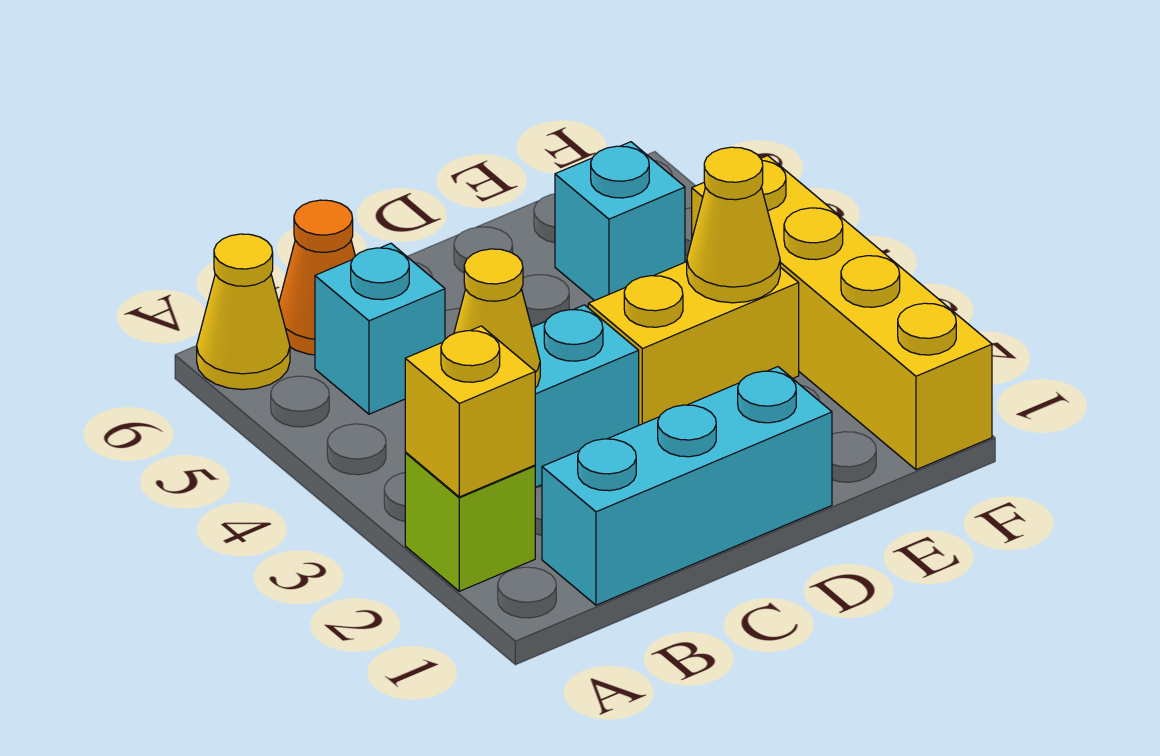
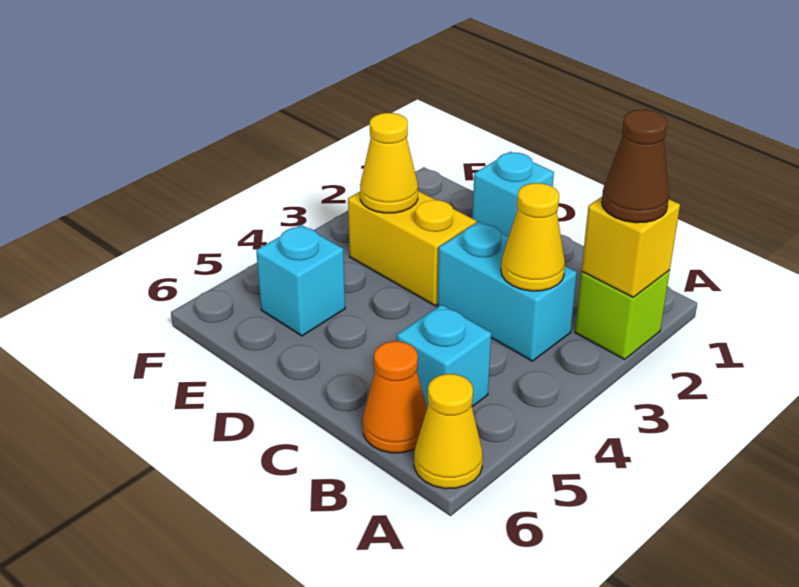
none -> brown cone A2 level 3
cyan brick B1:D1 level 1 -> cyan brick D1 level 1
yellow brick F1:F4 level 1 -> none

